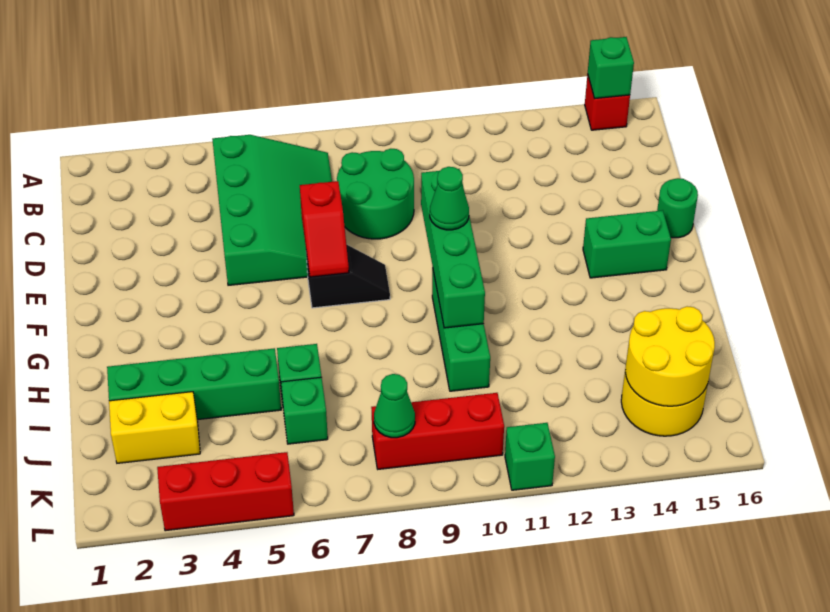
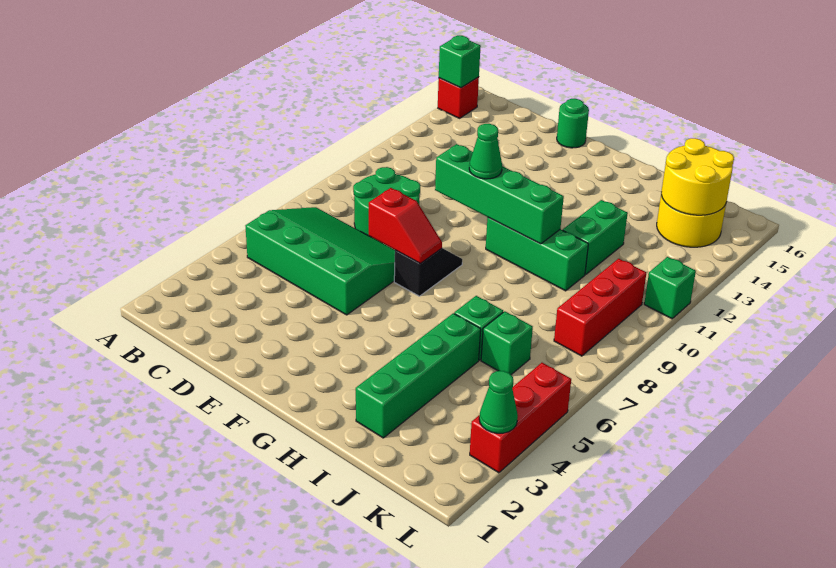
green brick F14:F15 level 1 -> green brick I11:I12 level 1
yellow brick J2:J3 level 1 -> none
green cone K8 level 2 -> green cone L3 level 2

